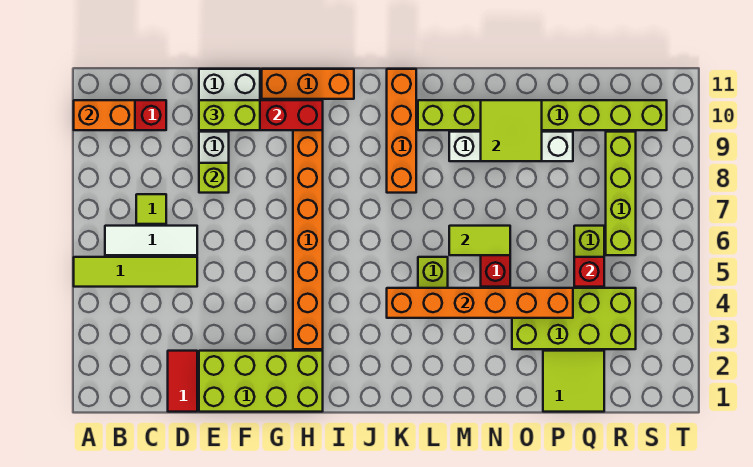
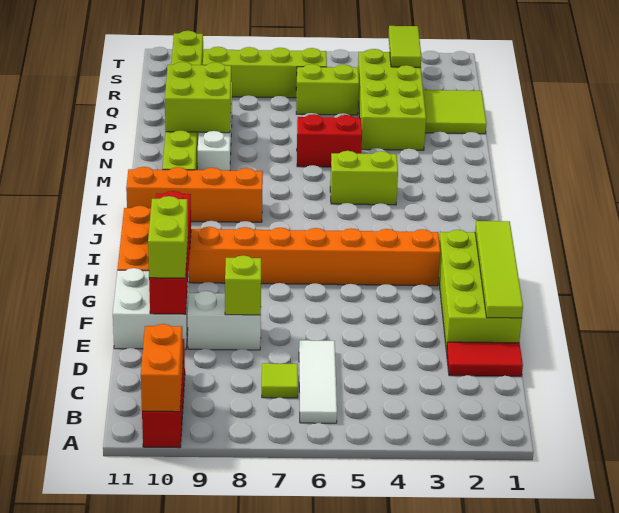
lime tile A5:D5 level 1 -> lime tile E1:H1 level 2
orange brick K4:P4 level 2 -> none
lime tile M6:N6 level 2 -> lime tile R3:S3 level 2
lime tile N9:O10 level 2 -> lime brick N9:O10 level 2
red brick Q5 level 2 -> none

